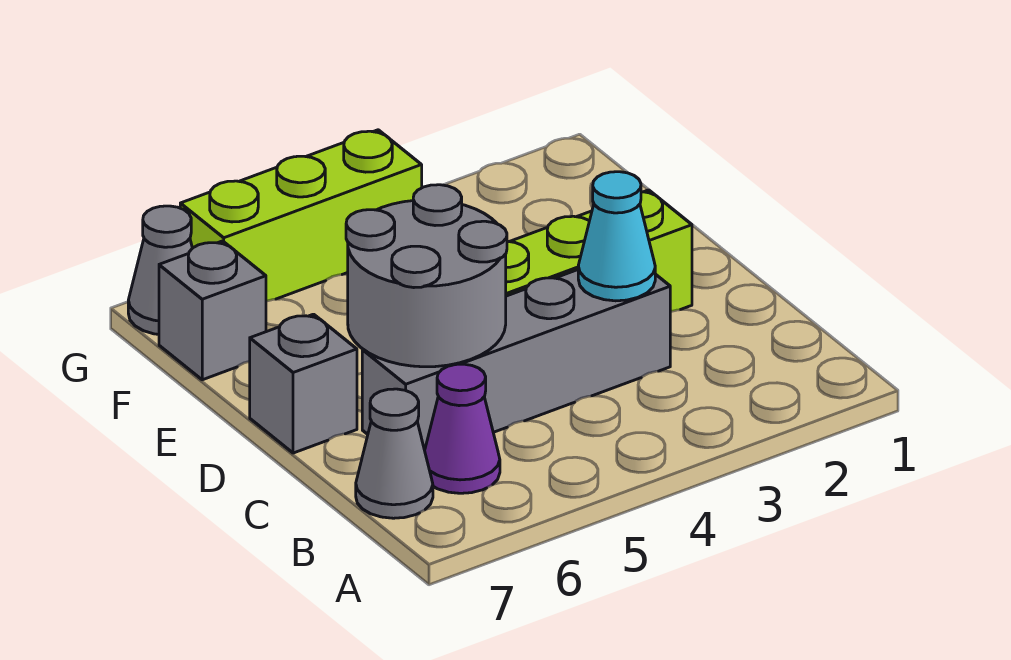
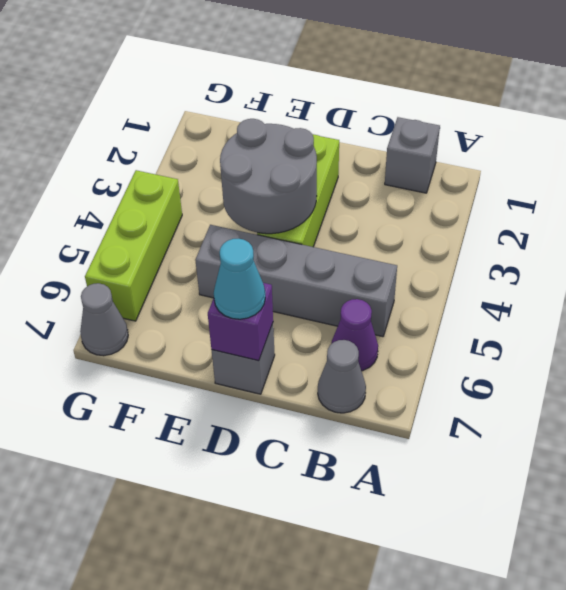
grey brick C3:C6 level 1 -> grey brick B5:E5 level 1
cyan cone C3 level 2 -> cyan cone D7 level 3
grey round brick C5:D6 level 2 -> grey round brick D3:E4 level 2
none -> purple brick D7 level 2
grey brick F7 level 1 -> grey brick B1 level 1

